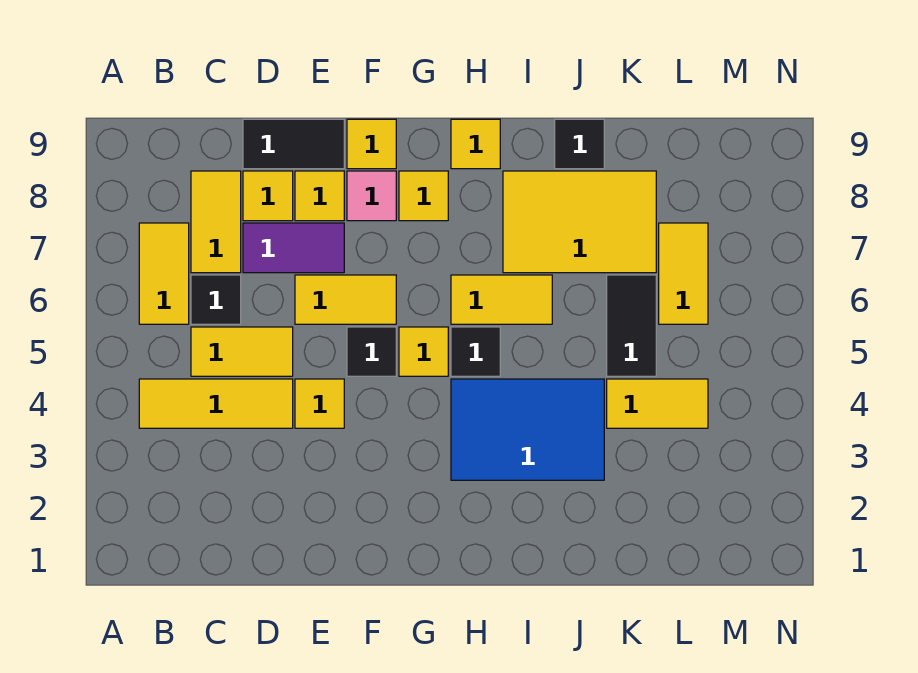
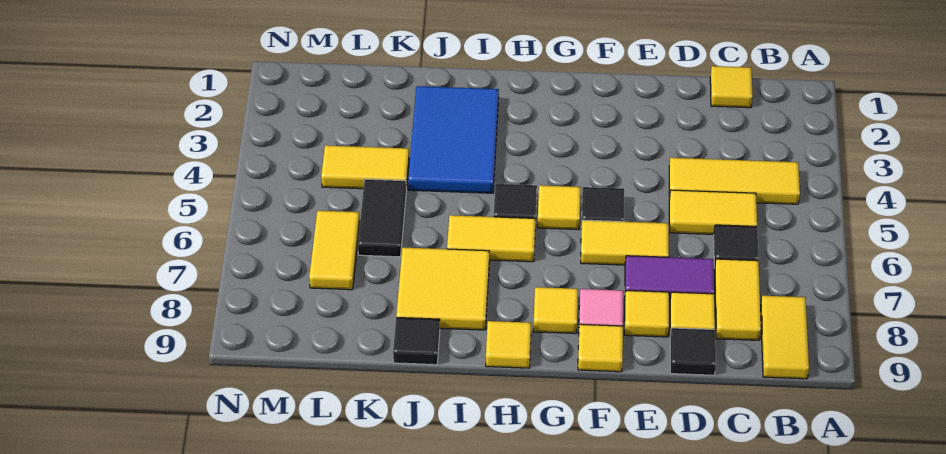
yellow tile B6:B7 level 1 -> yellow tile B8:B9 level 1
black tile D9:E9 level 1 -> black tile D9 level 1
yellow tile E4 level 1 -> yellow tile C1 level 1
blue tile H3:J4 level 1 -> blue tile I2:J4 level 1
yellow tile I7:K8 level 1 -> yellow tile I7:J8 level 1

